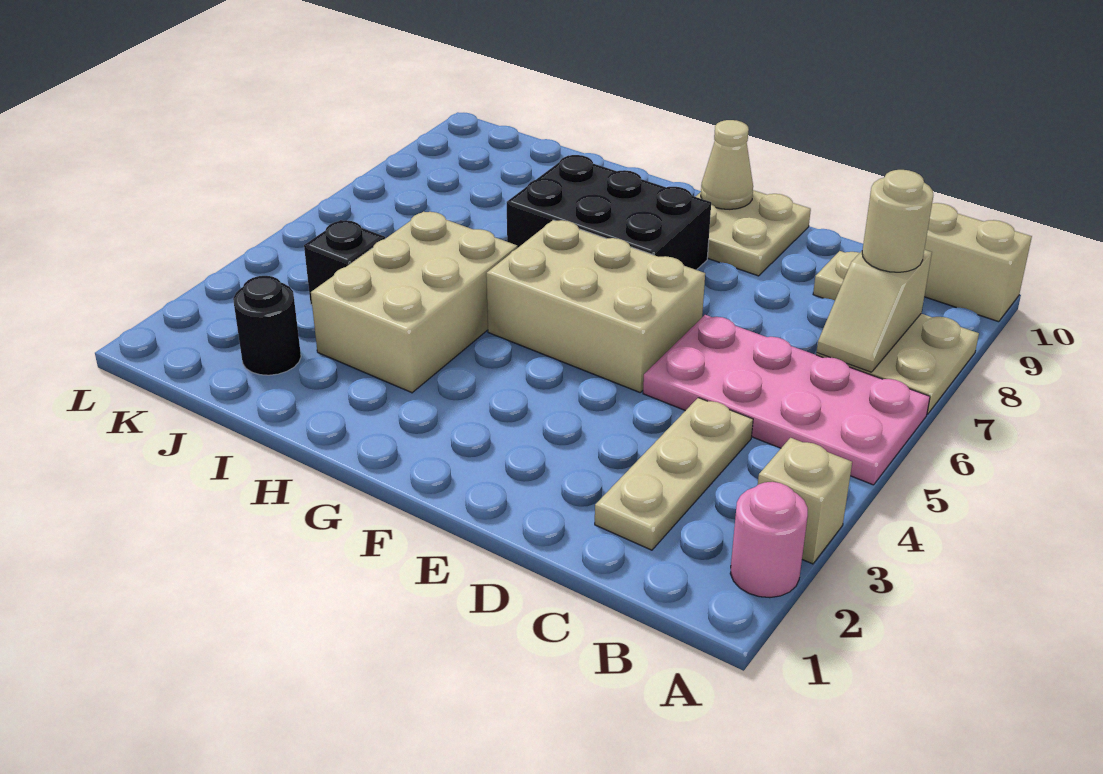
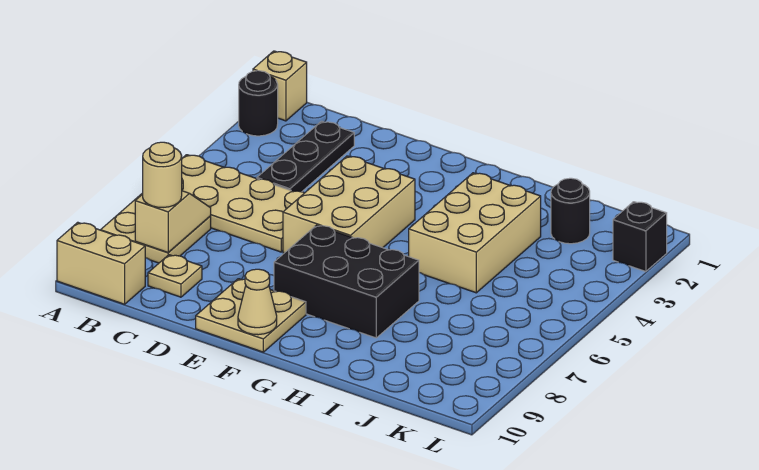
pink round brick A2 level 1 -> black round brick A2 level 1
tan brick A3 level 1 -> tan brick A1 level 1
pink plate A5:D6 level 1 -> tan plate A5:D6 level 1
tan plate C2:C4 level 1 -> black plate C2:C4 level 1
tan brick E5:G6 level 1 -> tan brick E4:F6 level 1
black brick J4 level 1 -> black brick L2 level 1

